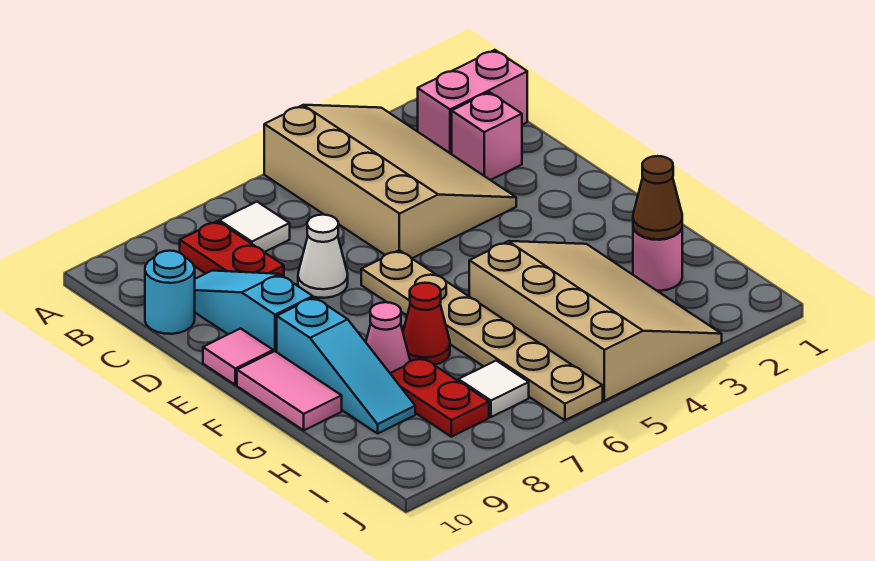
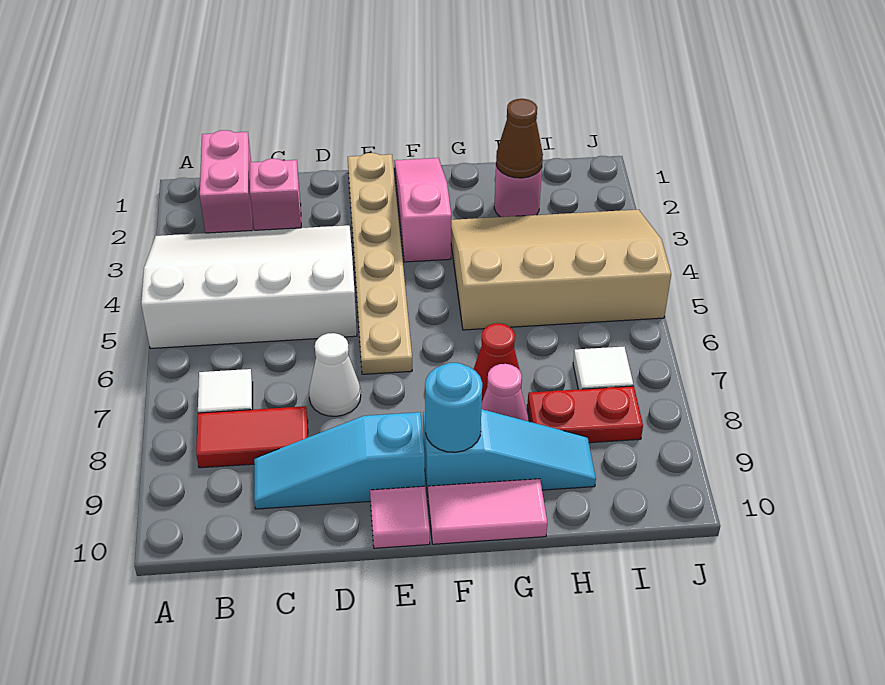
tan slope A3:D5 level 1 top 5 -> white slope A3:D5 level 1 top 5
red plate B8:C8 level 1 -> red tile B8:C8 level 1
cyan round brick C10 level 1 -> cyan round brick F9 level 2
tan plate E6:J6 level 1 -> tan plate E1:E6 level 1
none -> pink slope F1:F3 level 1 top 3

